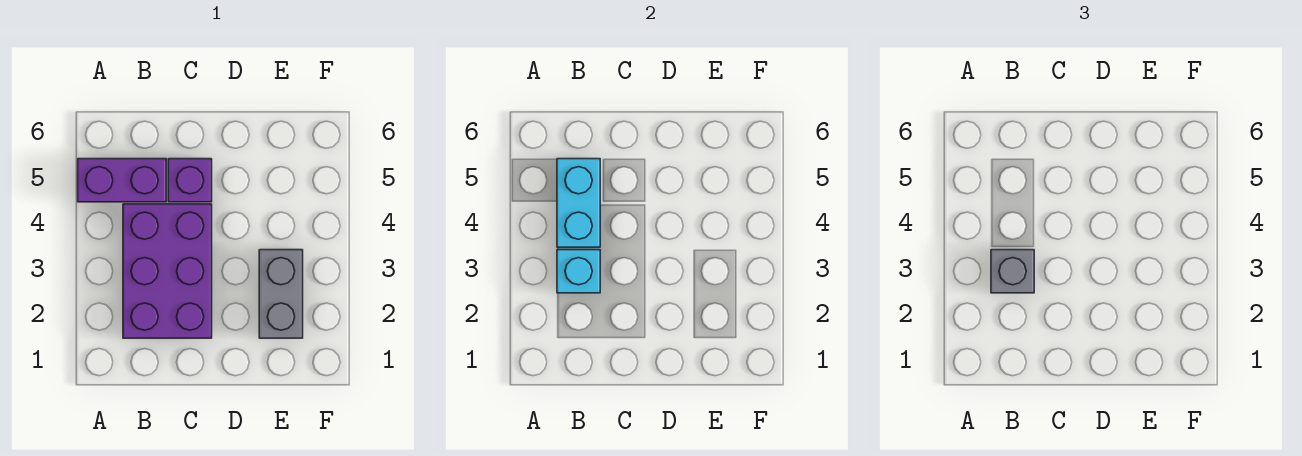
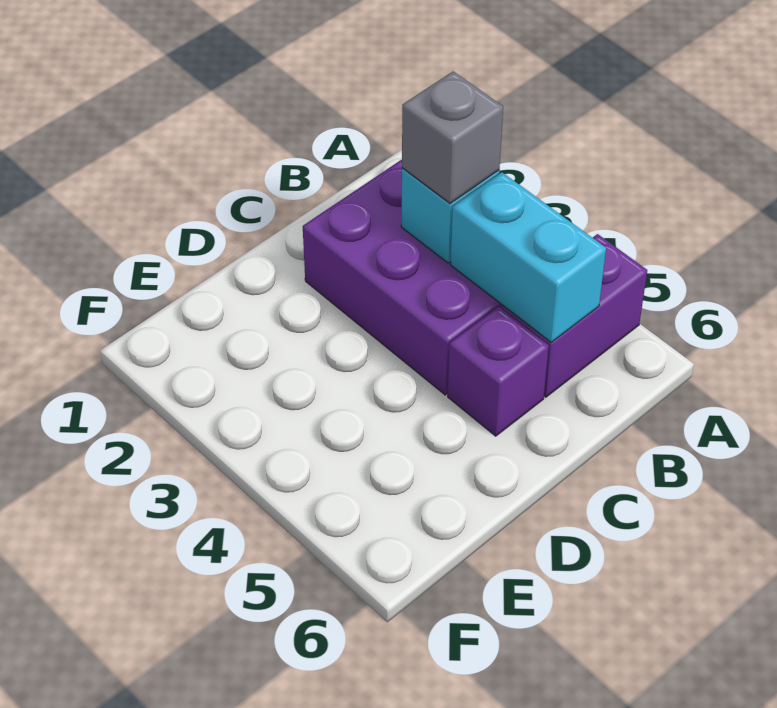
grey brick E2:E3 level 1 -> none

